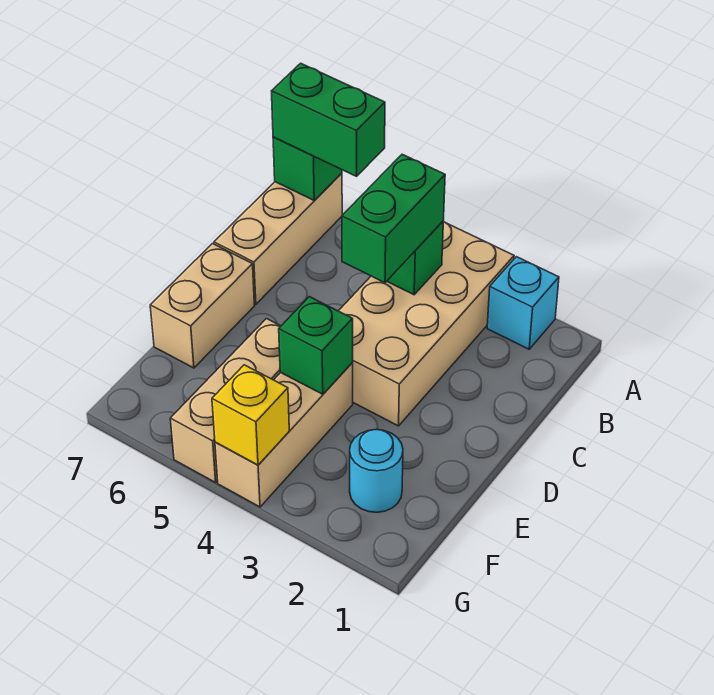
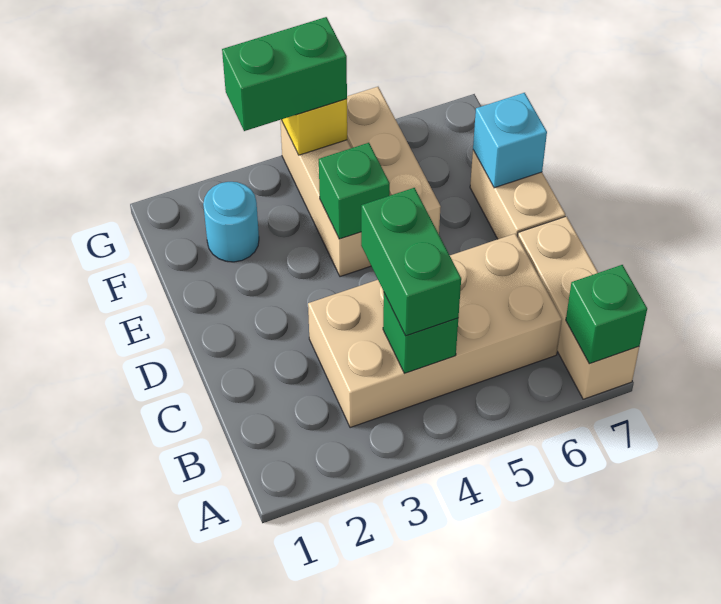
cyan brick A2 level 1 -> cyan brick E7 level 2
tan brick A3:D4 level 1 -> tan brick B3:C6 level 1
green brick A6:A7 level 3 -> green brick G3:G4 level 3

